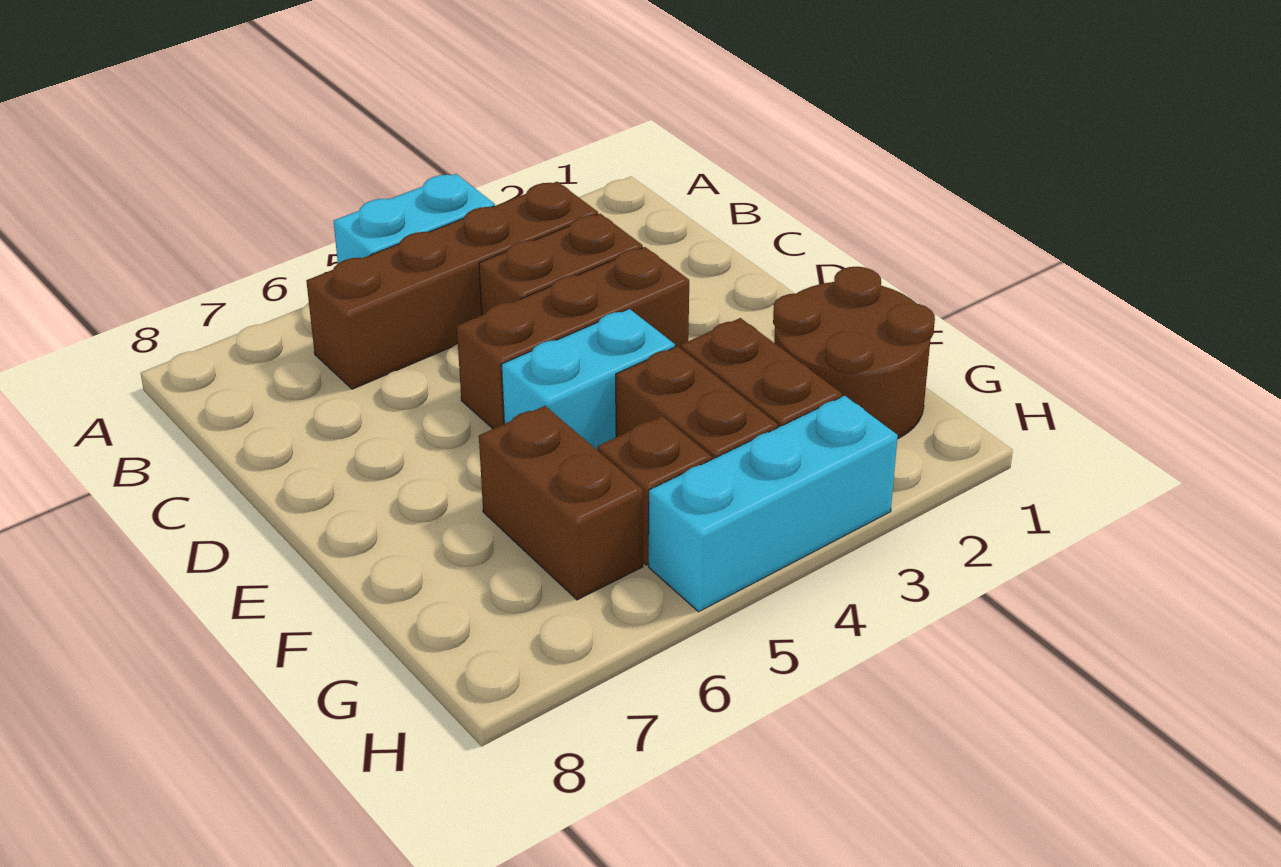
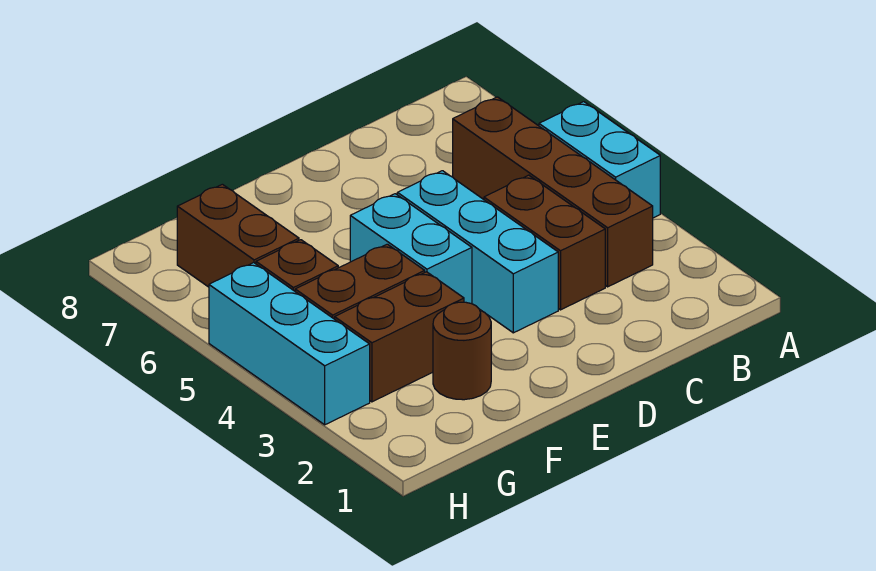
brown brick D3:D5 level 1 -> cyan brick D3:D5 level 1
brown round brick F1:G2 level 1 -> brown round brick F2 level 1
brown brick F6:G6 level 1 -> brown brick G6:G7 level 1

